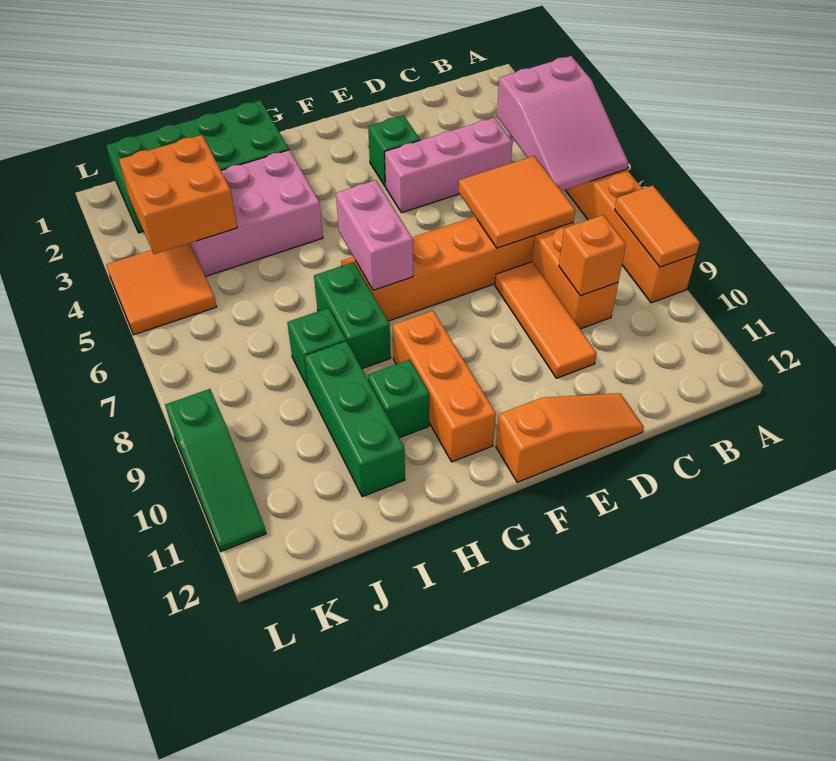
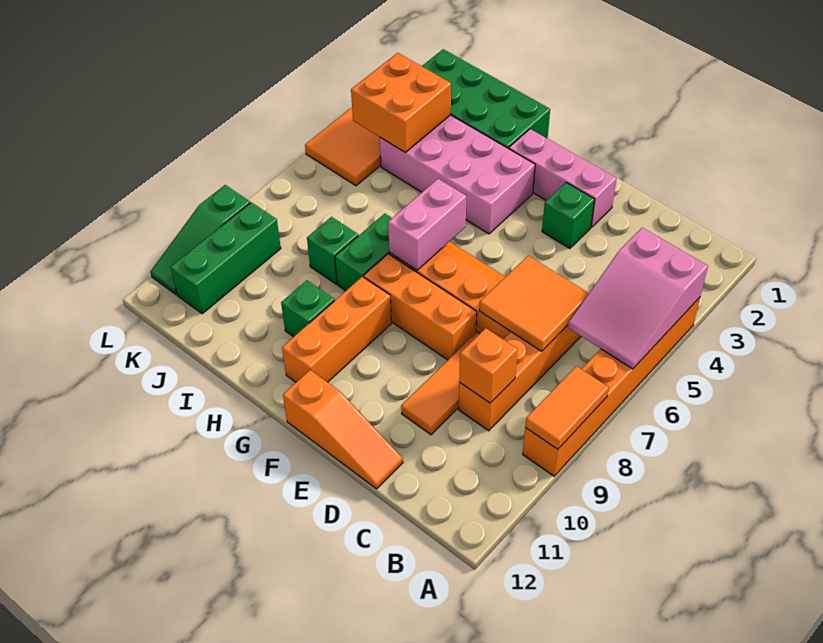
pink brick C4:E4 level 1 -> pink brick E2:G2 level 1
none -> orange brick E8:G8 level 1
pink brick H3:J4 level 1 -> pink brick G3:J4 level 1
green brick I9:I11 level 1 -> green brick K9:K11 level 1

